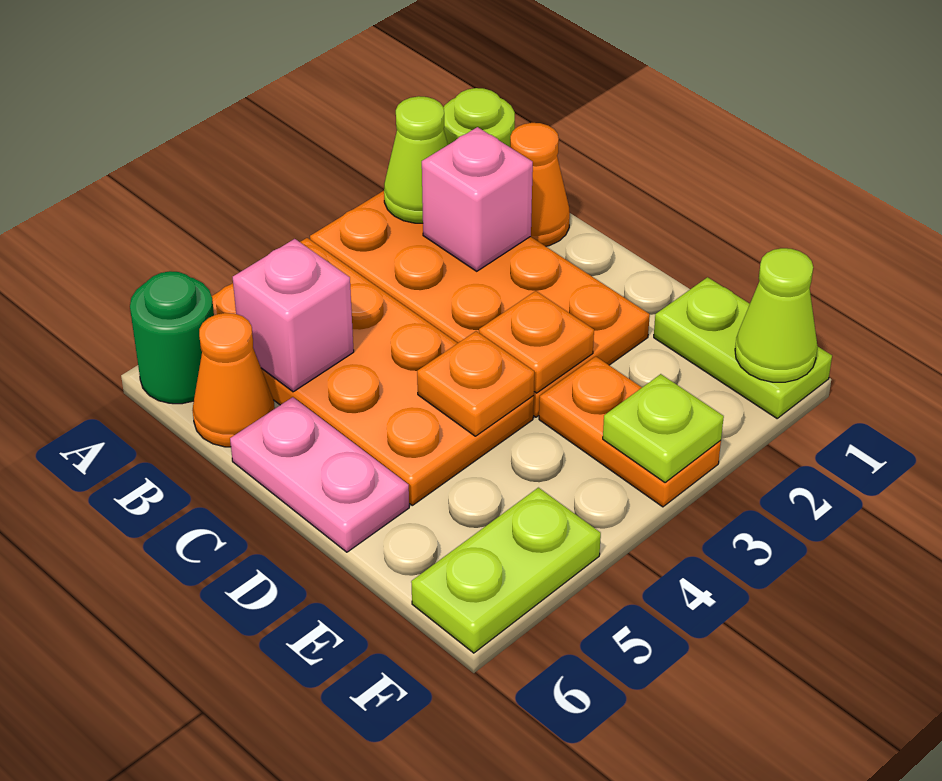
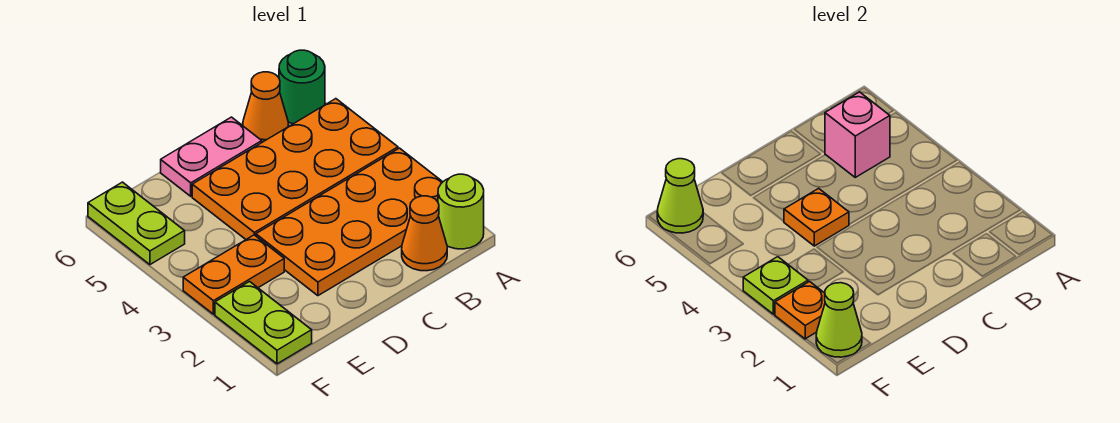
lime cone A2 level 2 -> lime cone F6 level 2
pink brick B2 level 2 -> none
orange plate D3 level 2 -> orange plate F2 level 2
lime plate E1:F1 level 1 -> lime plate F1:F2 level 1

